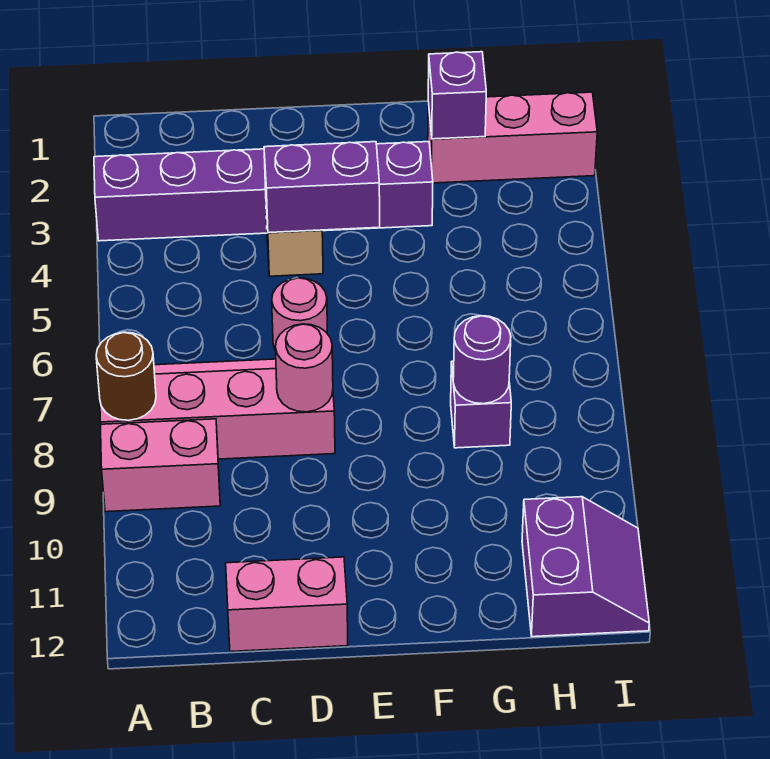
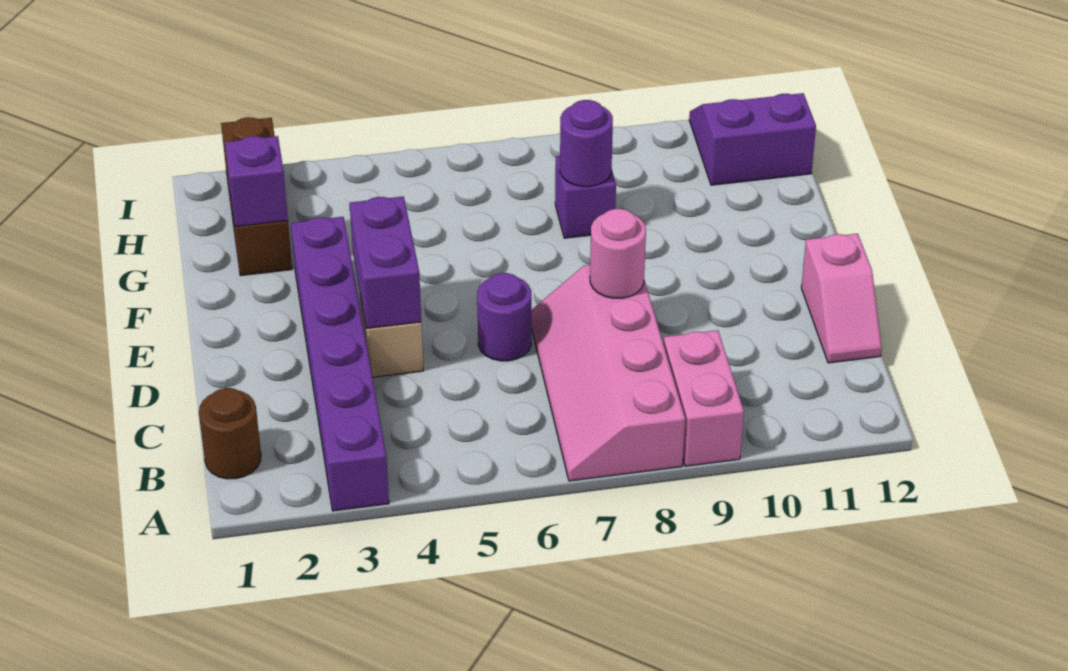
brown round brick A8 level 2 -> brown round brick B1 level 1
pink brick C12:D12 level 1 -> pink slope C12:D12 level 1 top D
pink round brick D6 level 1 -> purple round brick D6 level 1
pink brick G2:I2 level 1 -> brown brick G2:I2 level 1

